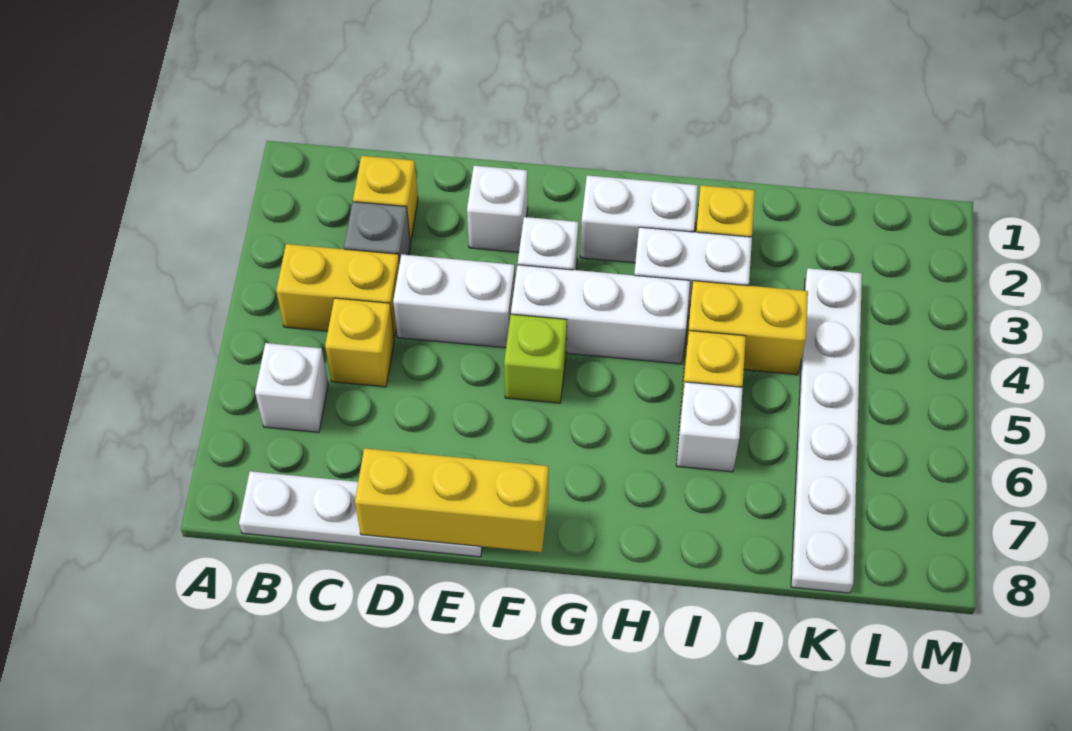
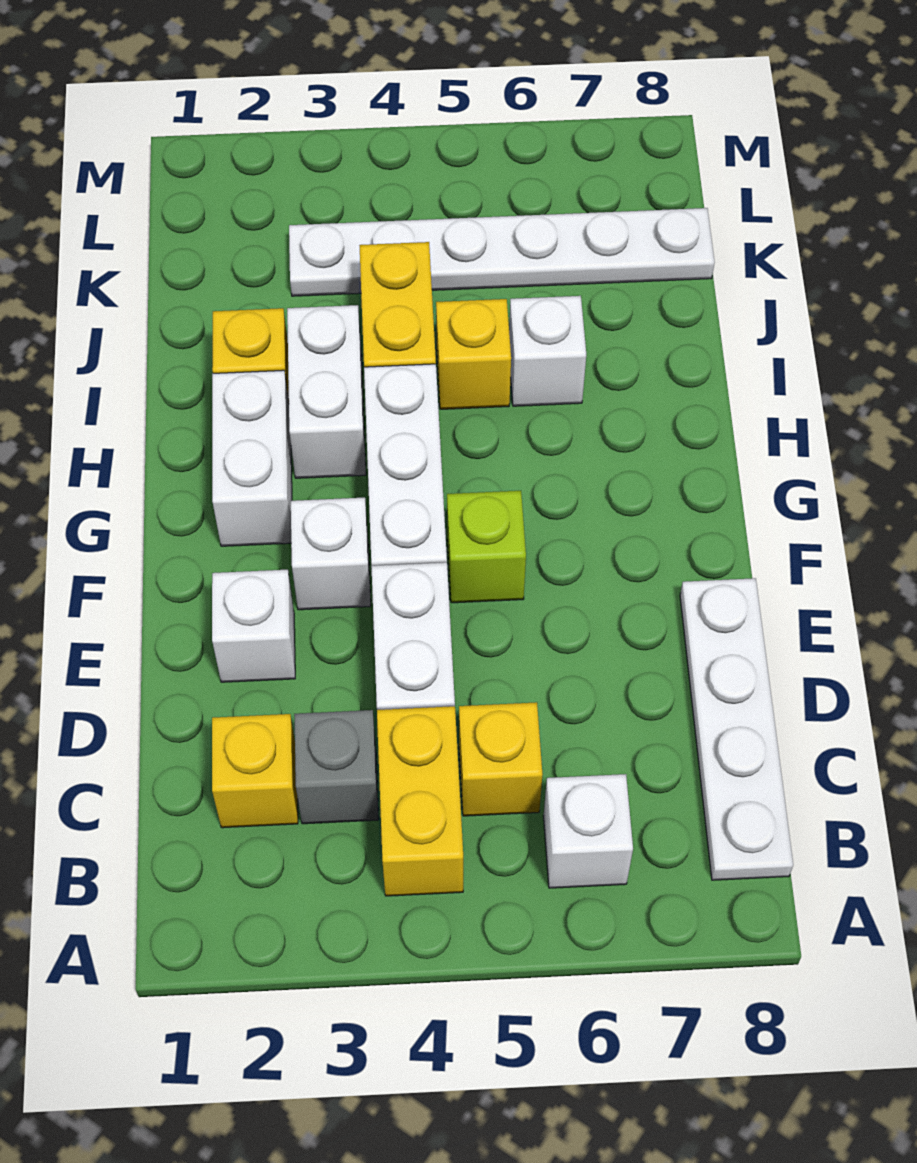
yellow brick D8:F8 level 2 -> none

